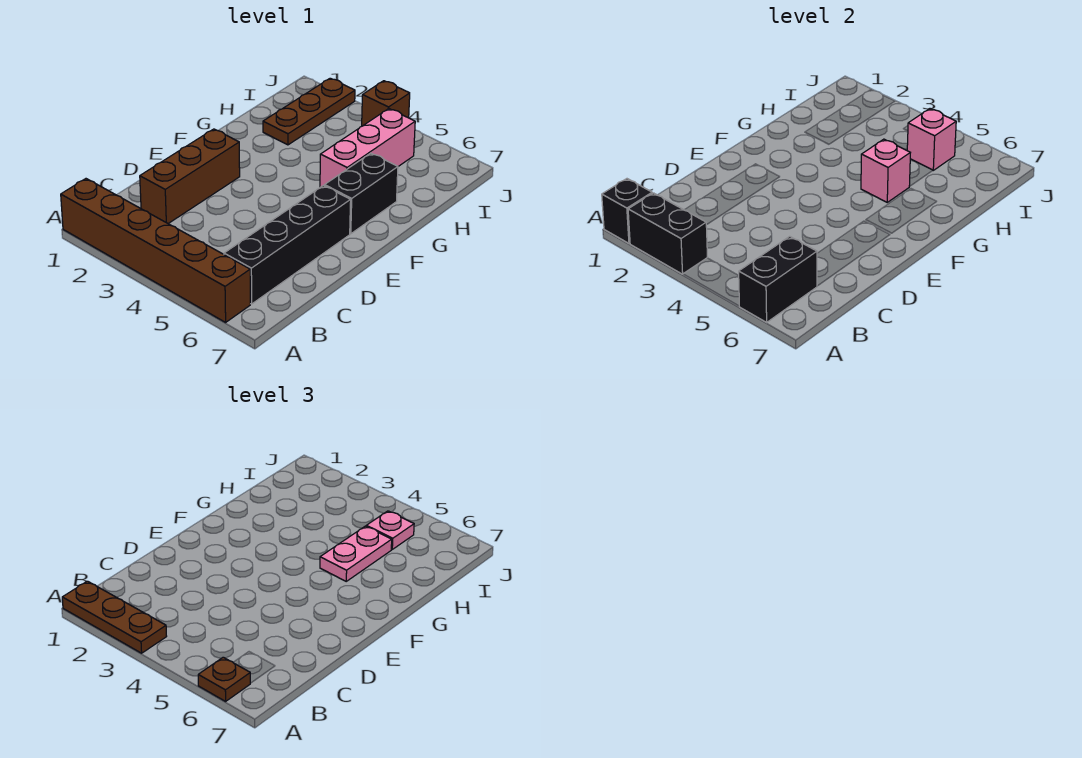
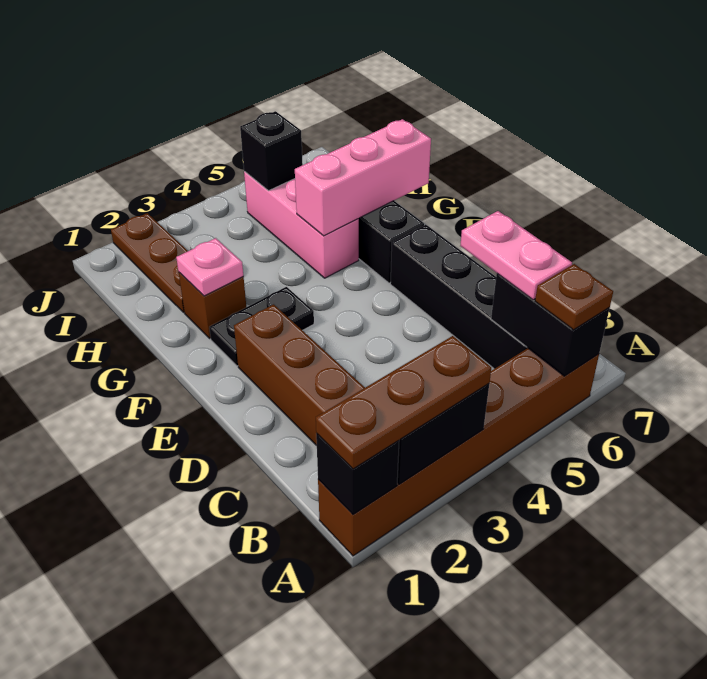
none -> black plate F2:F3 level 1
pink brick G5 level 2 -> pink brick G5:G7 level 2
pink plate G5:H5 level 3 -> pink plate B6:C6 level 3
pink brick I5 level 2 -> black brick I5 level 2
pink plate I5 level 3 -> pink plate G2 level 2
brown brick J4 level 1 -> brown brick G2 level 1

